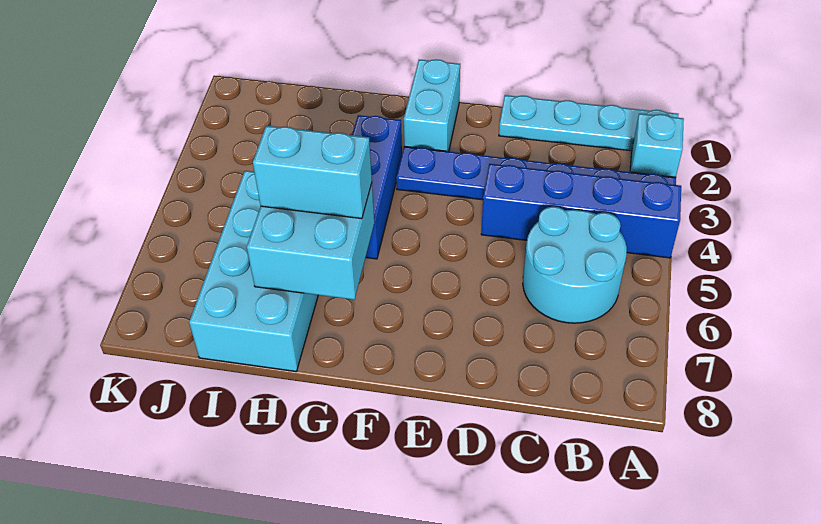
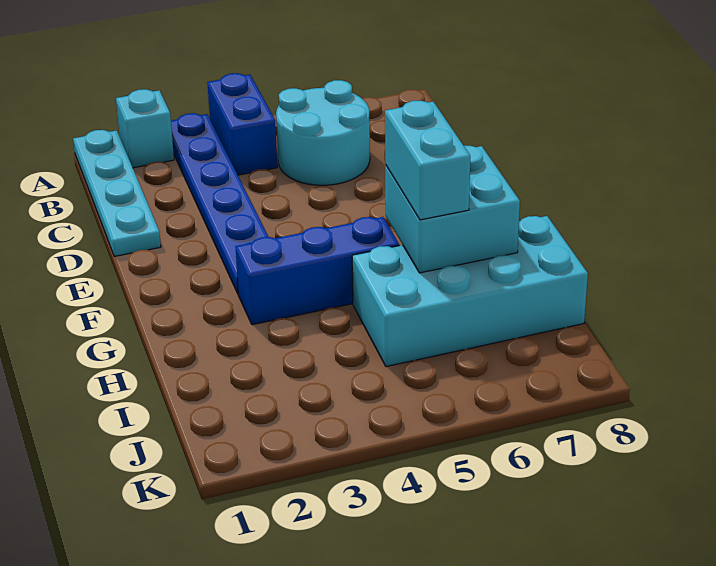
blue brick A4:D4 level 1 -> blue brick A4:B4 level 1
cyan brick F1:F2 level 1 -> none

